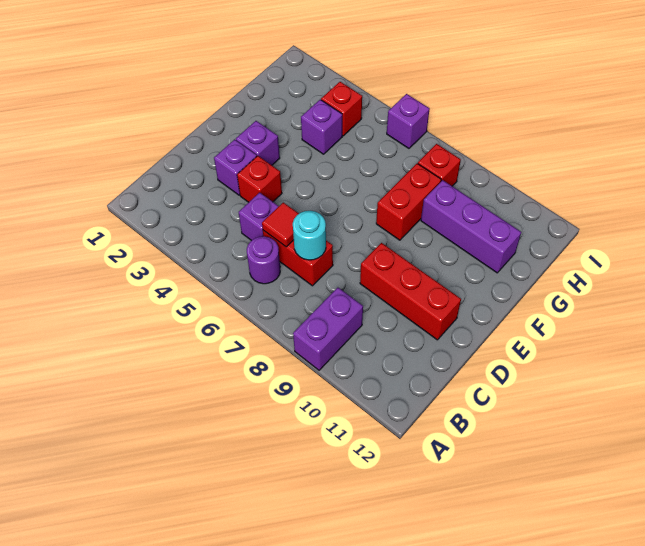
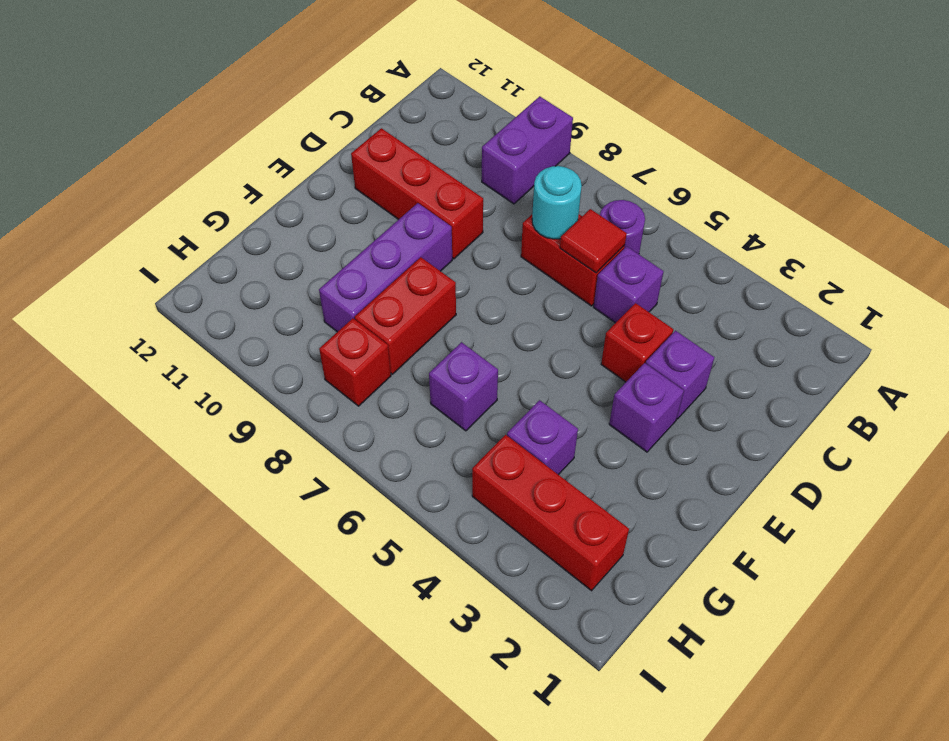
purple brick G9:G11 level 1 -> purple brick E9:G9 level 1
red brick H4 level 1 -> red brick H2:H4 level 1
purple brick I6 level 1 -> purple brick G6 level 1

